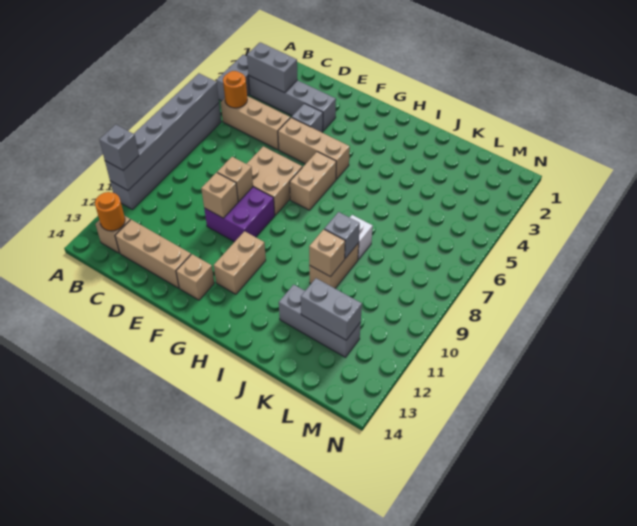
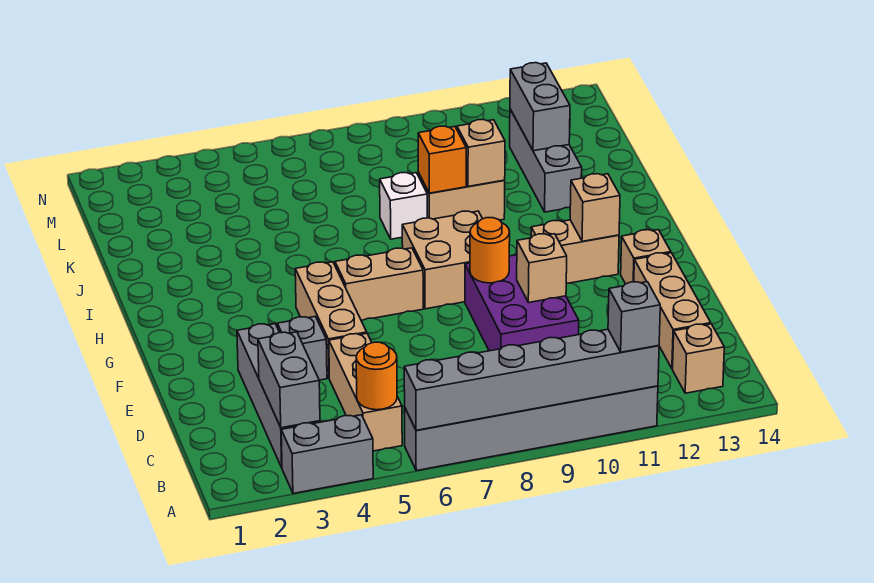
orange round brick B13 level 2 -> orange round brick F9 level 2
tan brick E7:F8 level 1 -> tan brick G8:H9 level 1
purple brick E9:F10 level 1 -> purple brick D9:F10 level 1
tan brick E9 level 2 -> tan brick G12 level 2
grey brick J9 level 2 -> orange brick J9 level 2

